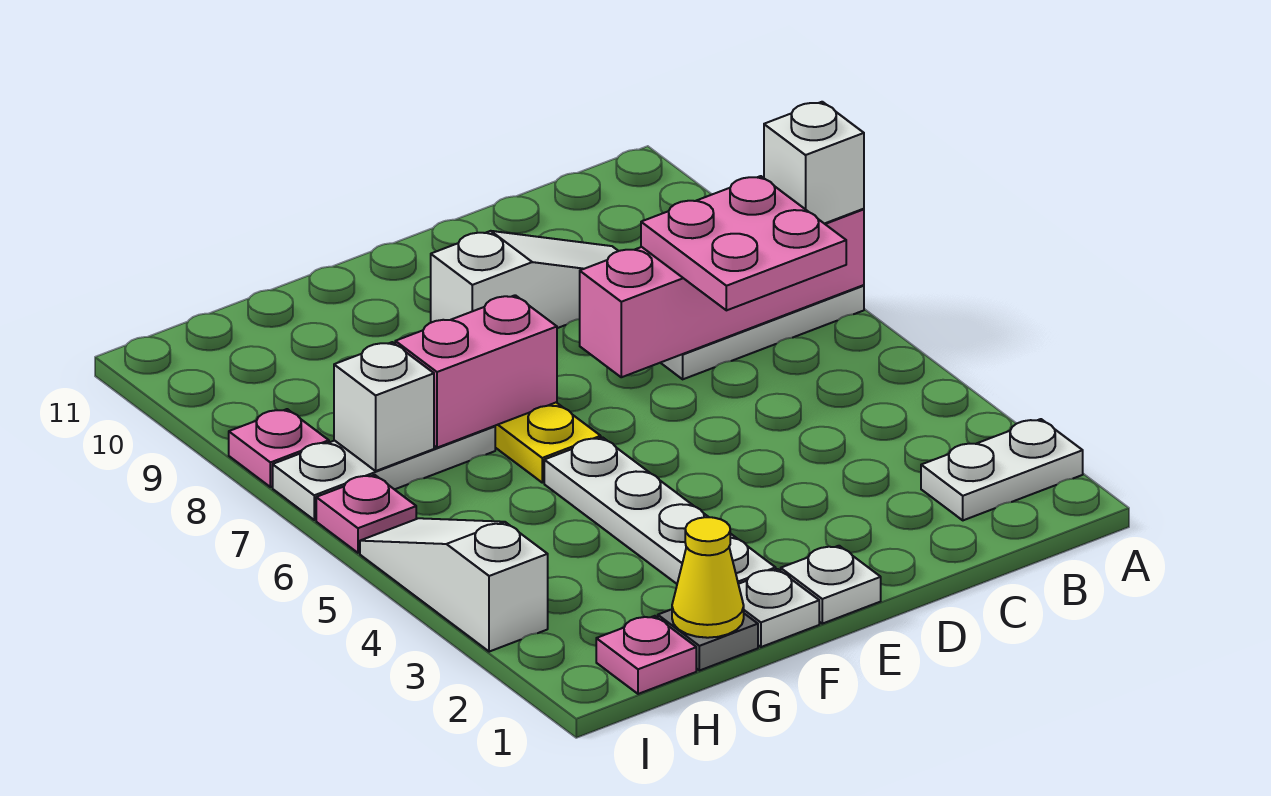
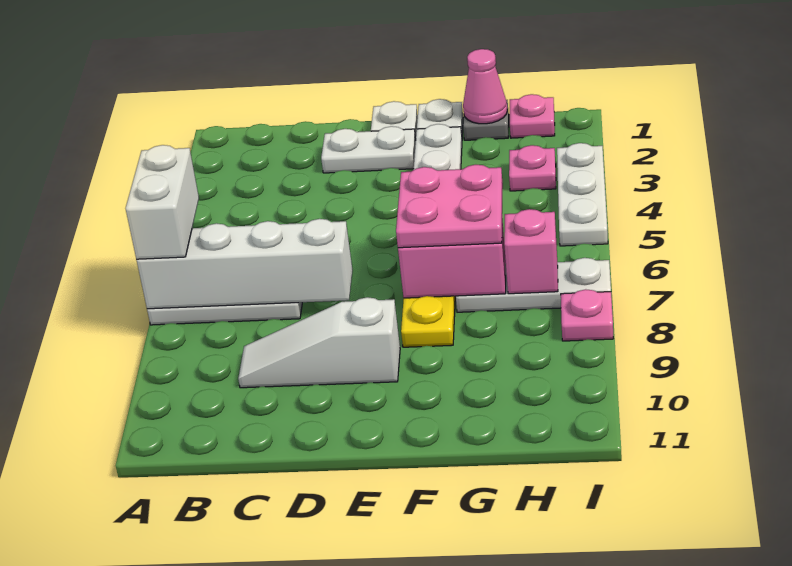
white plate A2:B2 level 1 -> white plate D2:E2 level 1
pink brick A7:D7 level 2 -> white brick A7:D7 level 2
white brick A7 level 3 -> white brick A6:A7 level 3
pink plate B6:C7 level 3 -> pink plate F6:G7 level 3
yellow cone G1 level 2 -> pink cone G1 level 2
white brick H7 level 2 -> pink brick H7 level 2
white slope I3:I5 level 1 top 3 -> white plate I3:I5 level 1
pink plate I6 level 1 -> pink plate H3 level 1

